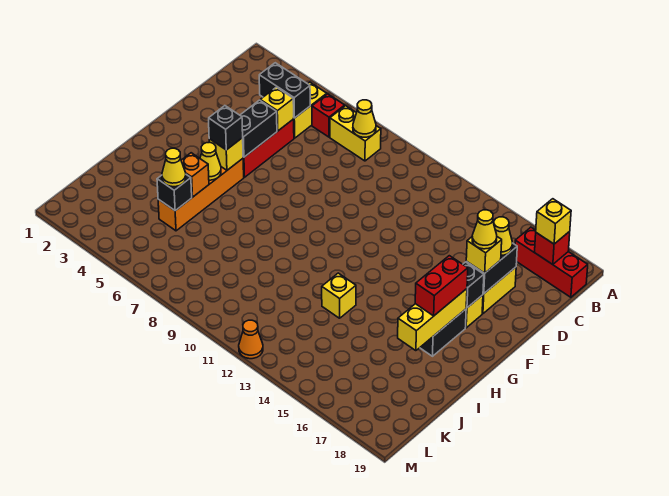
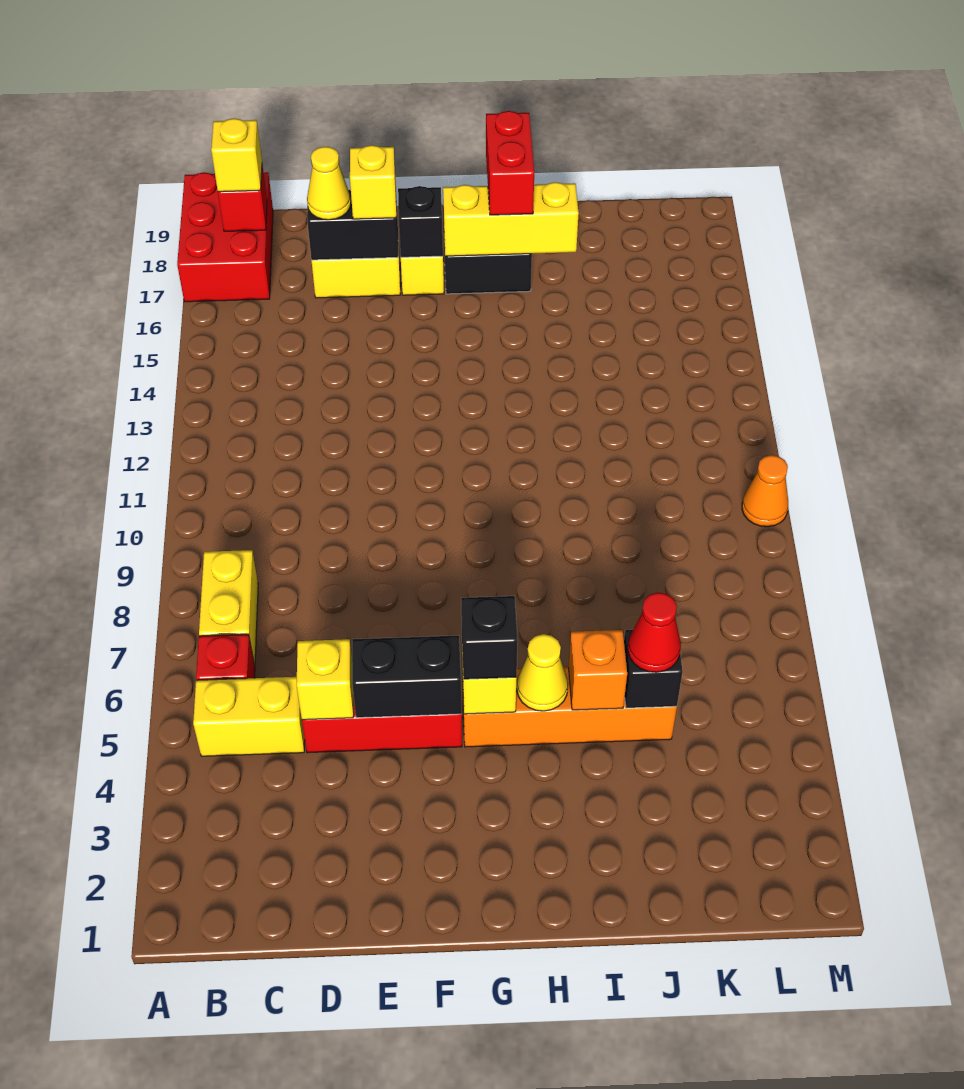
yellow cone B8 level 2 -> none
red brick B17:B19 level 1 -> red brick A17:B19 level 1
black brick C4:C5 level 2 -> none
yellow cone E17 level 4 -> none
red brick G17:H17 level 3 -> red brick H17:H18 level 3
yellow brick I13 level 1 -> none
yellow cone J5 level 3 -> red cone J5 level 3
orange cone M12 level 1 -> orange cone M10 level 1

